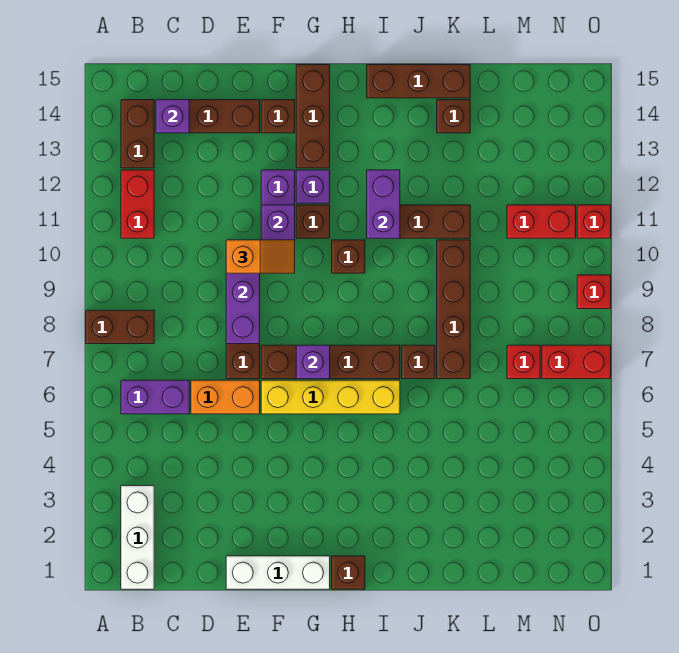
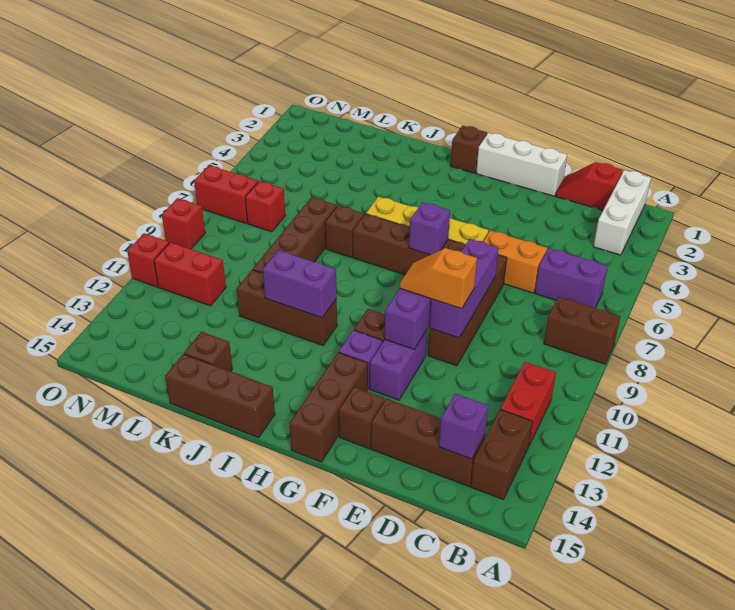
none -> red slope C1:D1 level 1 top C
brown brick H10 level 1 -> none
purple brick I11:I12 level 2 -> purple brick I11:J11 level 2

